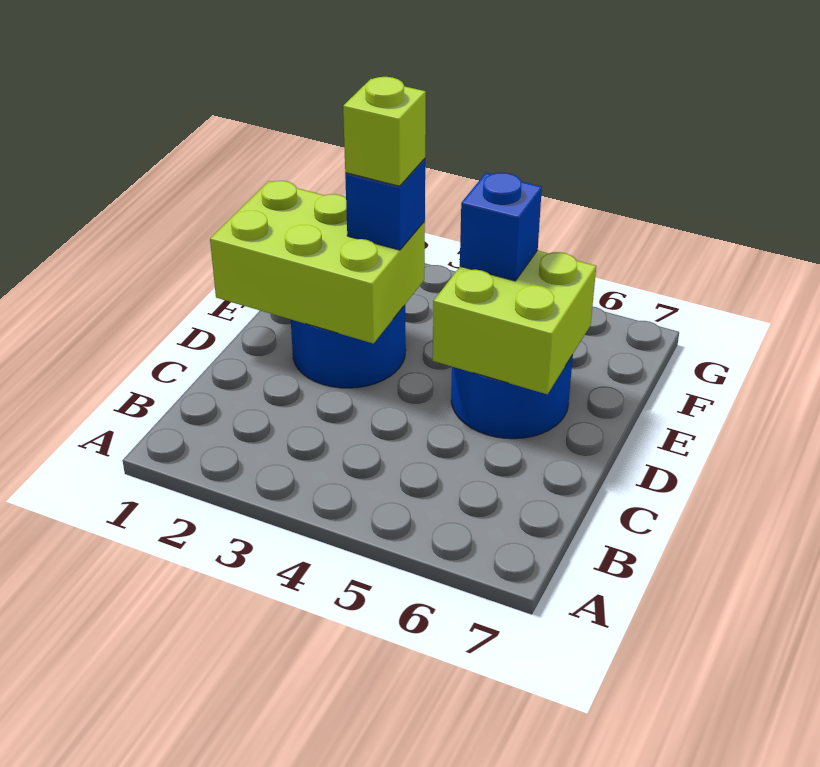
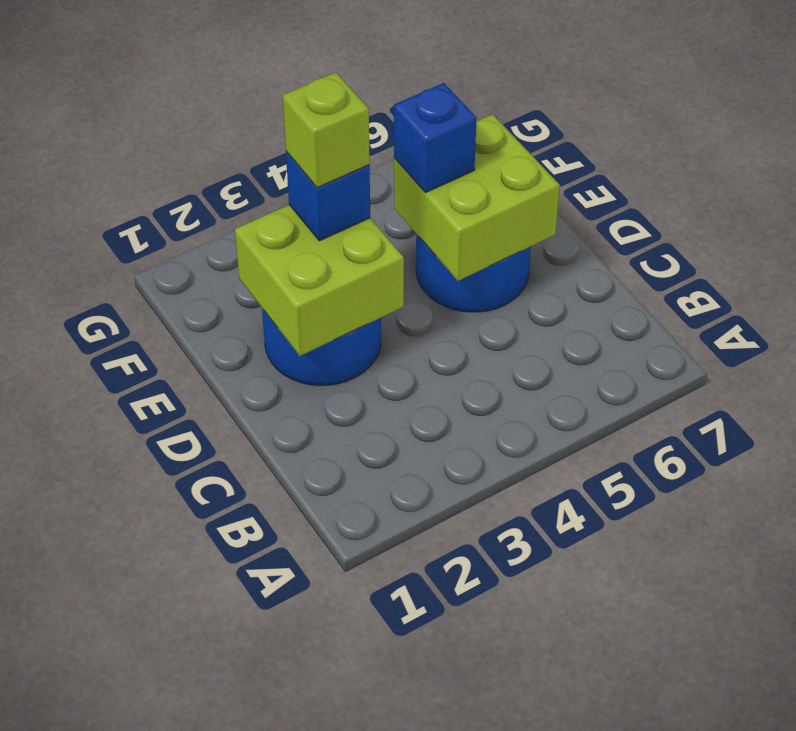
lime brick D1:E3 level 2 -> lime brick D2:E3 level 2

